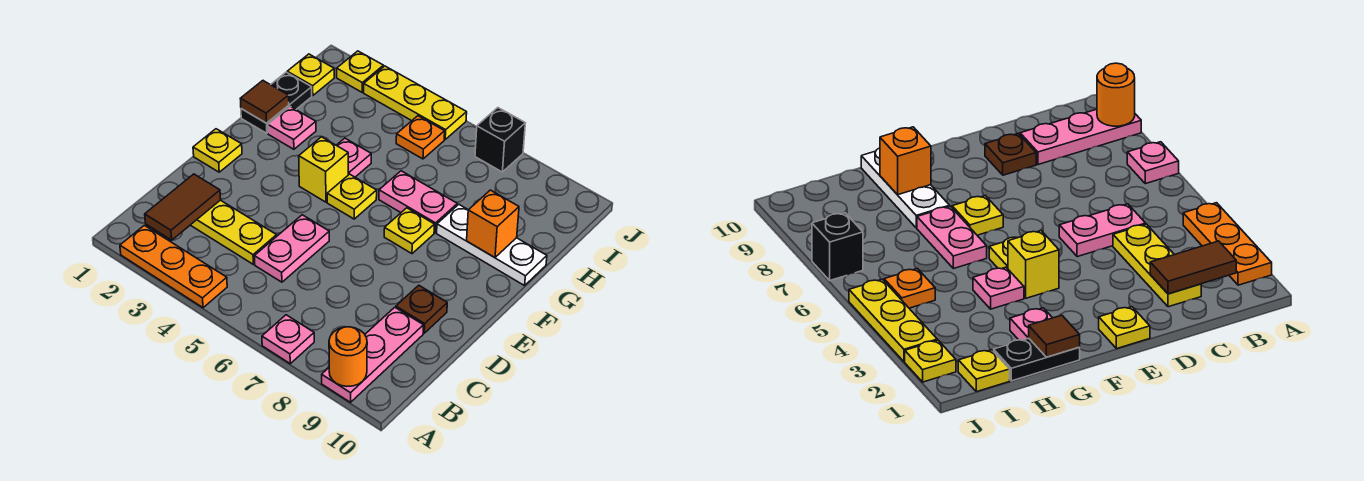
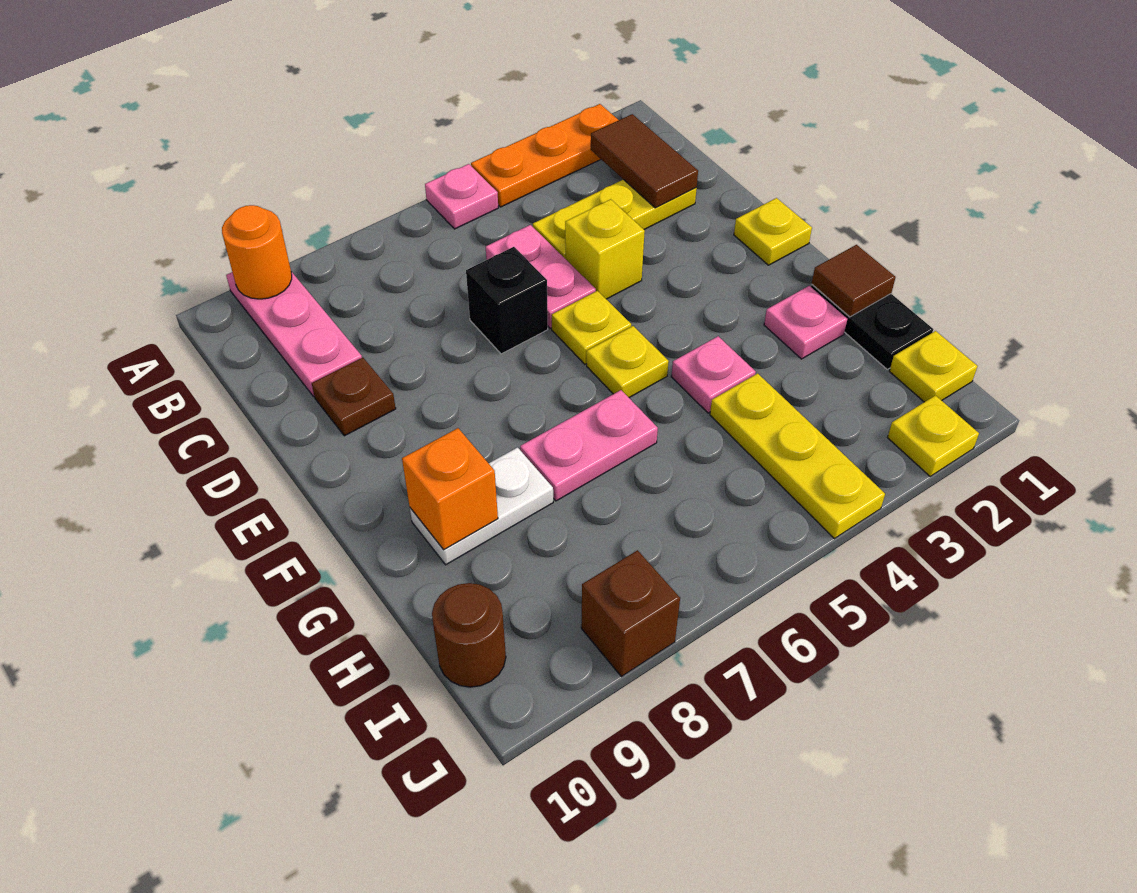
pink plate A7 level 1 -> pink plate A5 level 1
yellow brick F4 level 1 -> yellow brick D4 level 1
yellow plate F7 level 1 -> yellow plate E5 level 1
white plate G8:G10 level 1 -> white plate G8:G9 level 1
orange plate I5 level 1 -> none
none -> brown round brick I10 level 1
yellow plate J3:J5 level 1 -> yellow plate H4:J4 level 1
black brick J7 level 1 -> black brick D6 level 1
none -> brown brick J8 level 1

